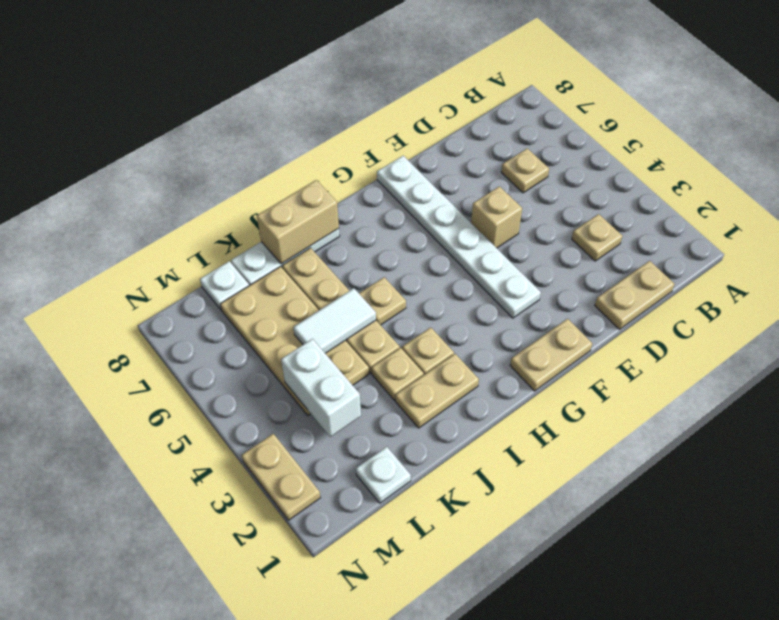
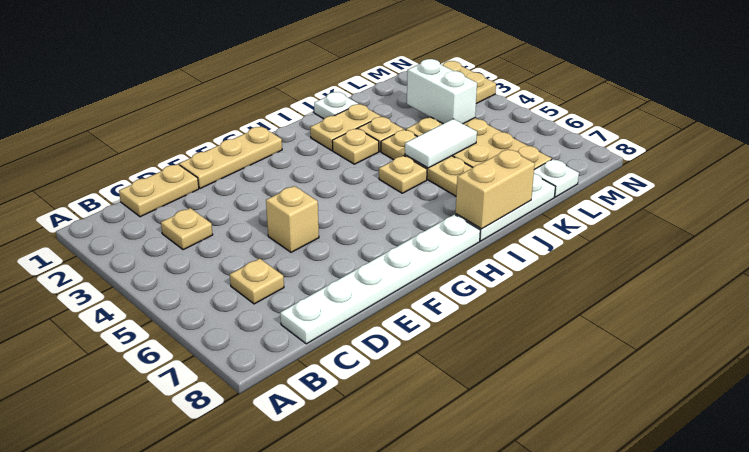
tan plate F1:G1 level 1 -> tan plate E1:G1 level 1
white plate F3:F8 level 1 -> white plate C8:H8 level 1
white plate L1 level 1 -> white plate J1 level 1

